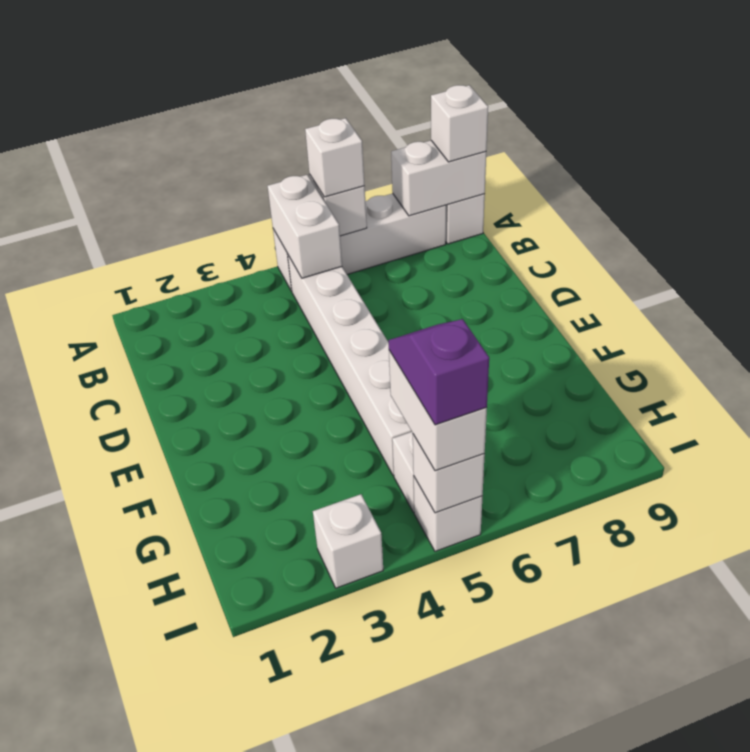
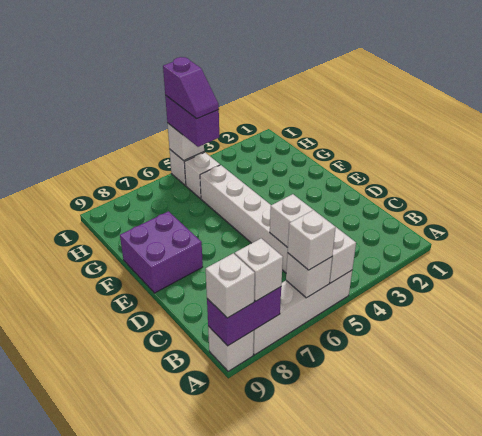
white brick A5:B5 level 2 -> white brick A5:C5 level 2
white brick A8:A9 level 2 -> purple brick A8:A9 level 2
none -> purple brick E8:F9 level 1
white brick H5:I5 level 3 -> purple brick H5:I5 level 3
white brick I3 level 1 -> white brick A8 level 3

